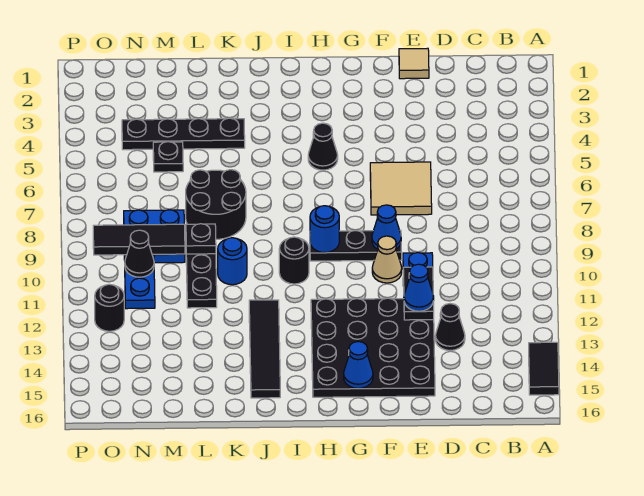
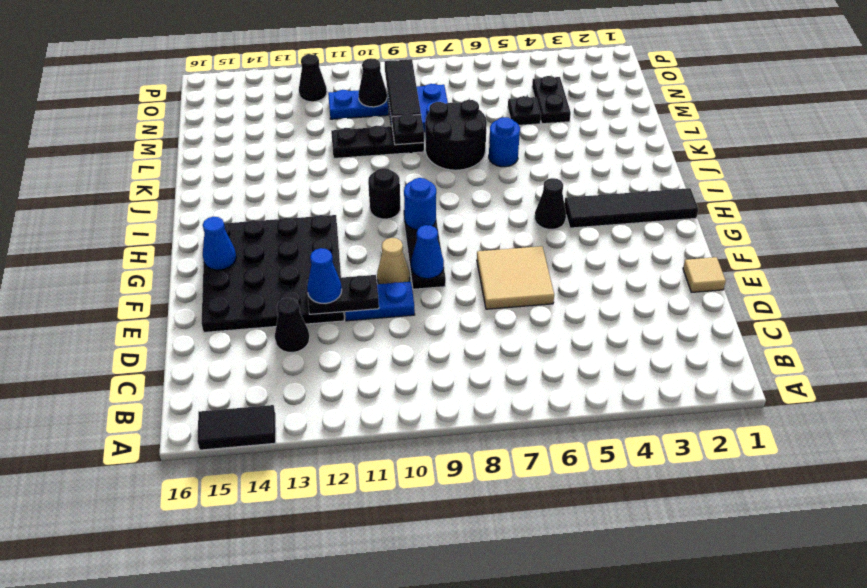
black tile J12:J15 level 1 -> black tile H1:H4 level 1
black plate K4:N4 level 1 -> black plate M4:N4 level 1
blue round brick K10 level 1 -> blue round brick K6 level 1
black round brick O12 level 1 -> black cone O12 level 1

